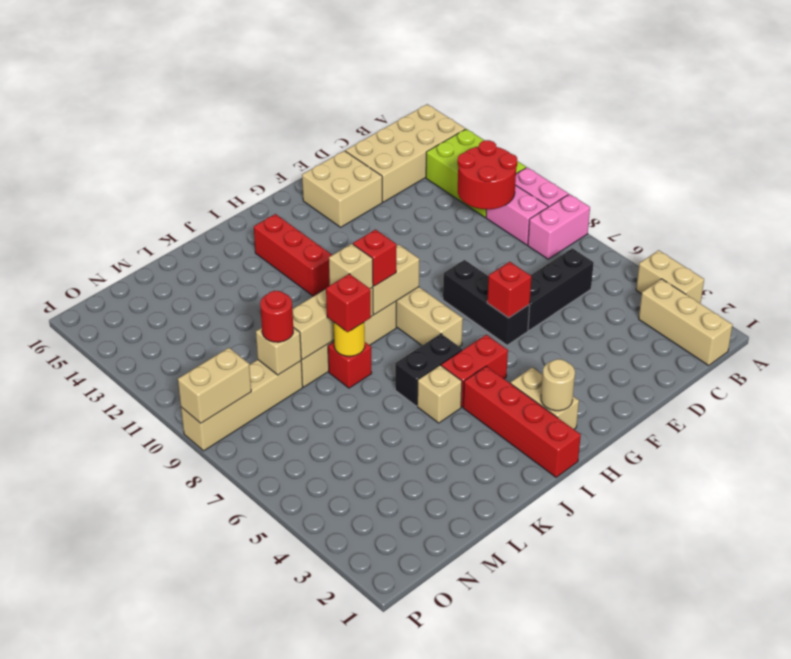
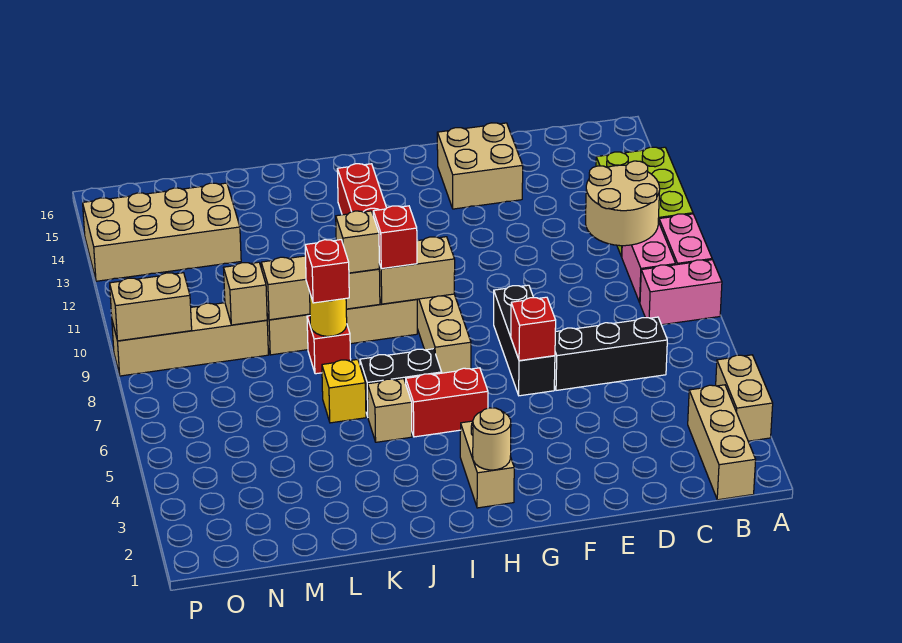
tan brick A14:D15 level 1 -> tan brick M13:P14 level 1
red round brick B10:C11 level 2 -> tan round brick B10:C11 level 2
red brick I1:I4 level 1 -> none
none -> yellow brick K6 level 1
red round brick M9 level 3 -> none

